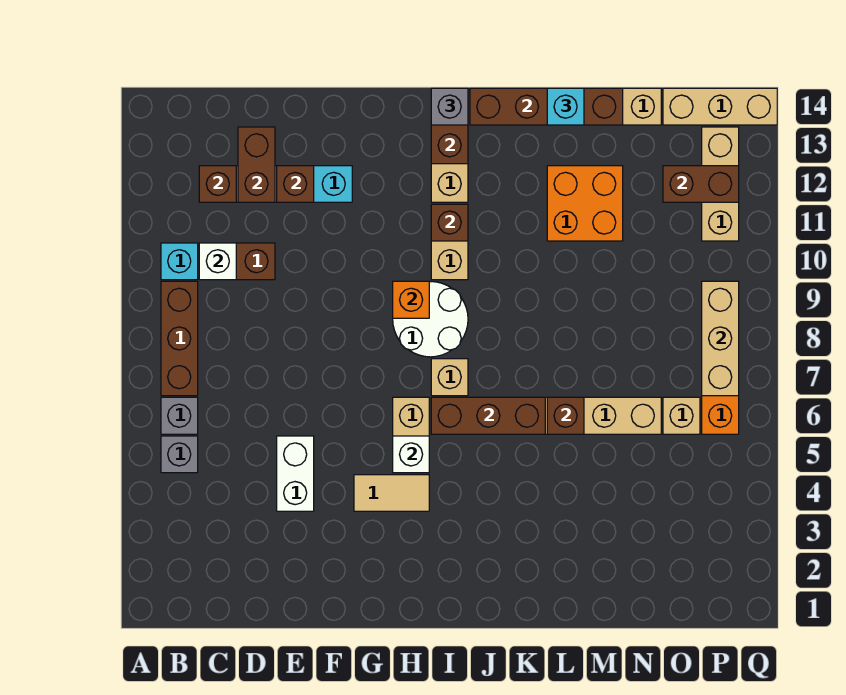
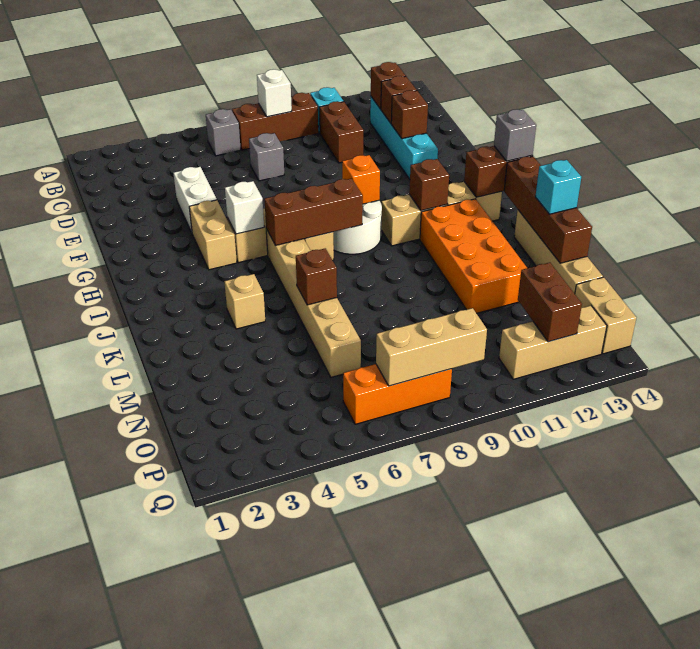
grey brick B5 level 1 -> grey brick D7 level 1
white brick C10 level 2 -> white brick B8 level 2
brown brick D12:D13 level 2 -> brown brick D12 level 2
white brick E4:E5 level 1 -> white brick E4:F4 level 1
tan tile G4:H4 level 1 -> tan brick G4:H4 level 1
brown brick I6:K6 level 2 -> brown brick I6:I8 level 2
orange brick L11:M12 level 1 -> orange brick J11:M12 level 1
tan brick O6 level 1 -> tan brick K4 level 1
tan brick O14:Q14 level 1 -> tan brick O14:P14 level 1

